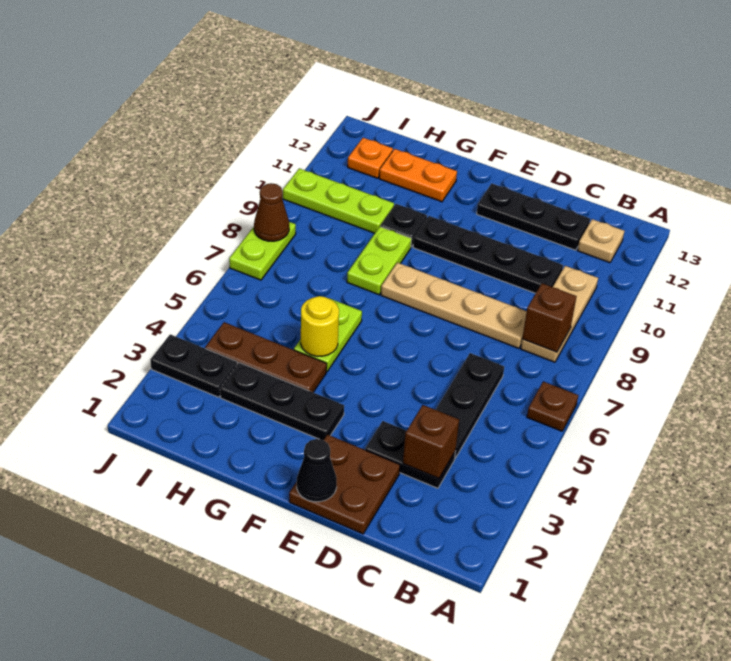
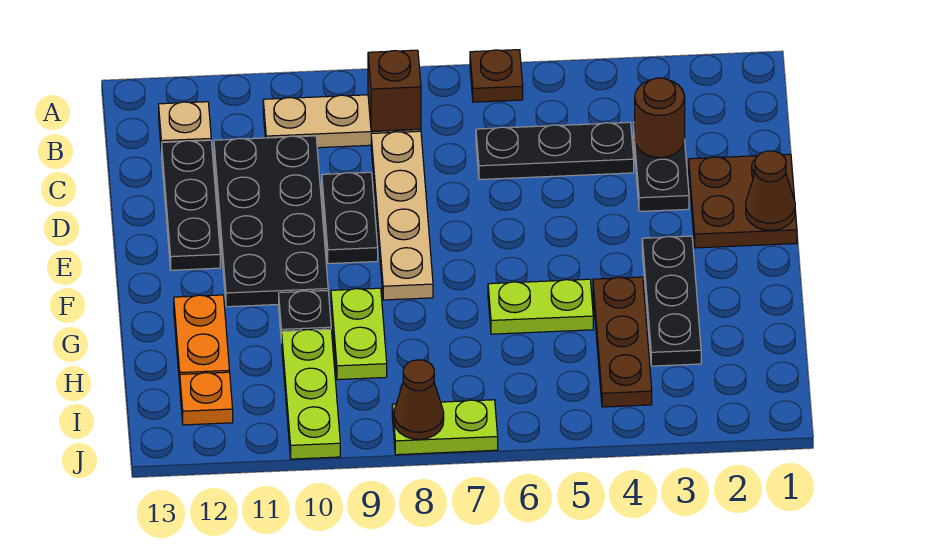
brown brick C3 level 2 -> brown round brick C3 level 2
black plate C10:F10 level 1 -> black plate C10:F11 level 1
black cone E1 level 2 -> brown cone E1 level 2
yellow round brick G5 level 2 -> none
lime plate G8:G9 level 1 -> lime plate G9:H9 level 1
black plate I3:J3 level 1 -> black plate D9:E9 level 1

